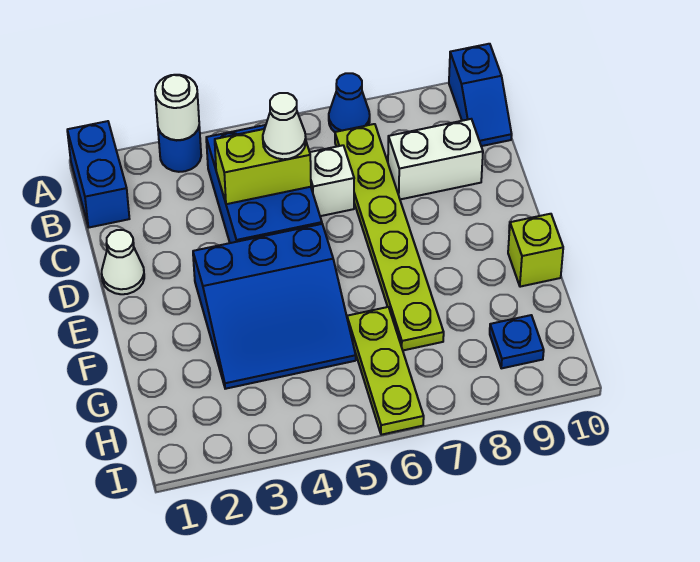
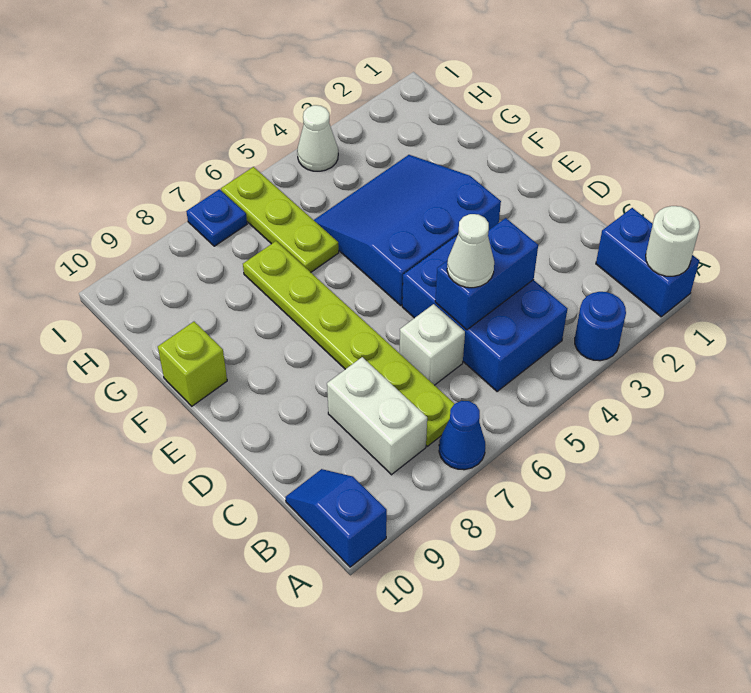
white round brick A3 level 2 -> white round brick A1 level 2
lime brick C4:C5 level 2 -> blue brick C4:C5 level 2
white brick C8:C9 level 1 -> white brick B8:C8 level 1
white cone D1 level 1 -> white cone I4 level 1
blue plate H9 level 1 -> blue plate I7 level 1

